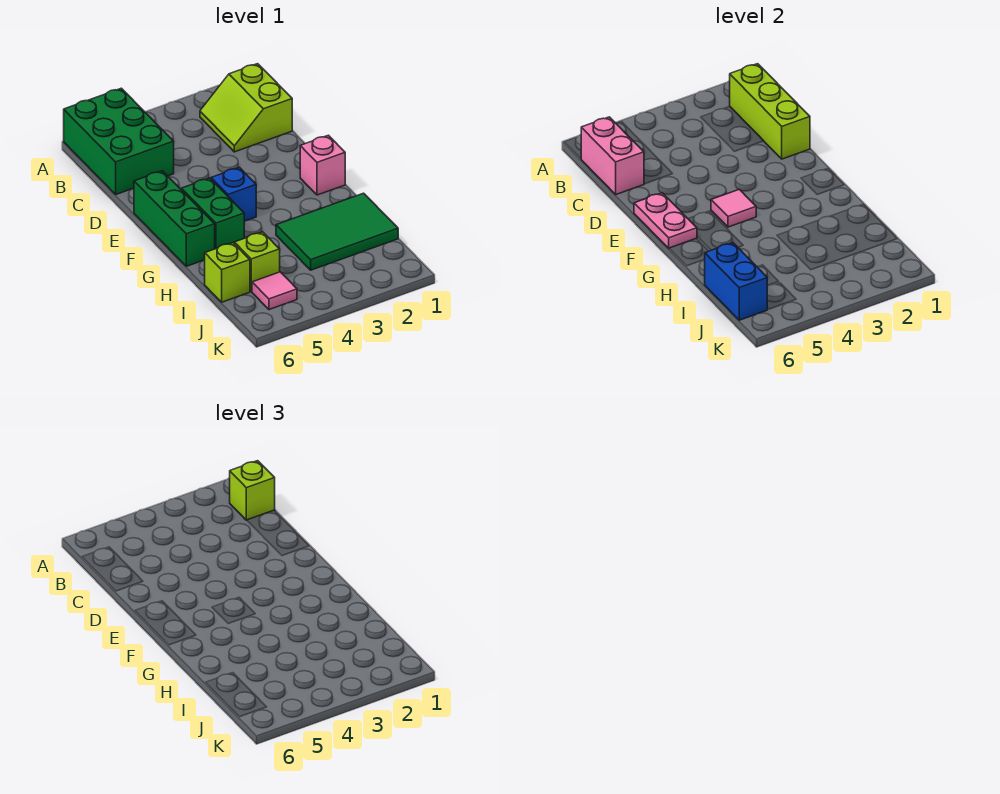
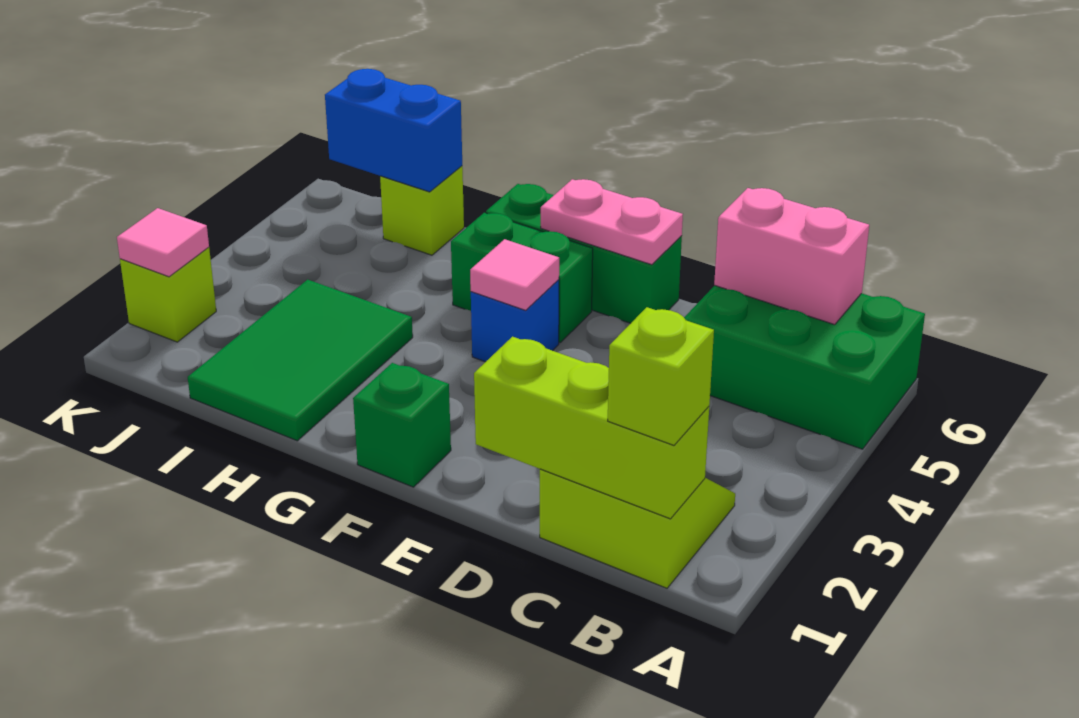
pink brick F1 level 1 -> green brick F1 level 1
lime brick I5 level 1 -> lime brick K2 level 1
pink tile J5 level 1 -> pink tile K2 level 2

